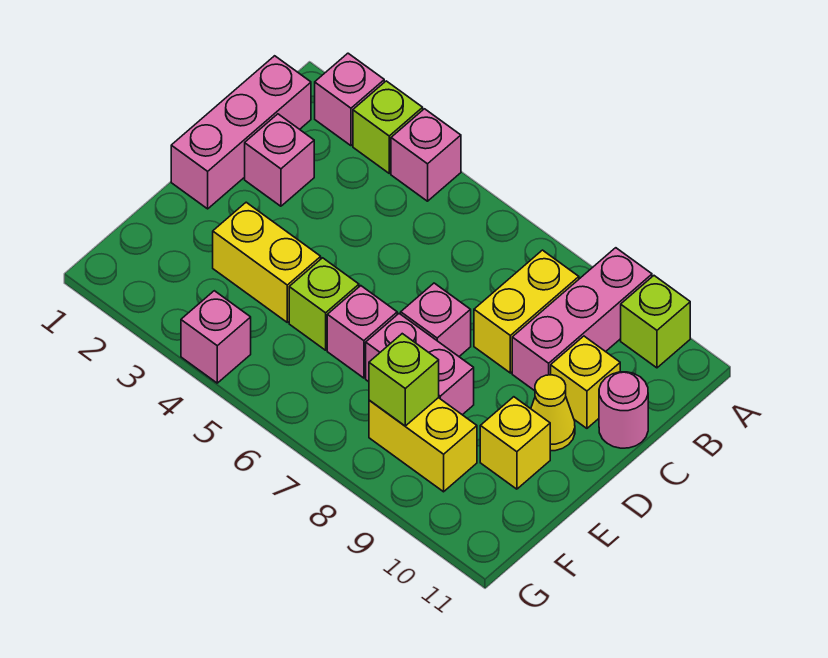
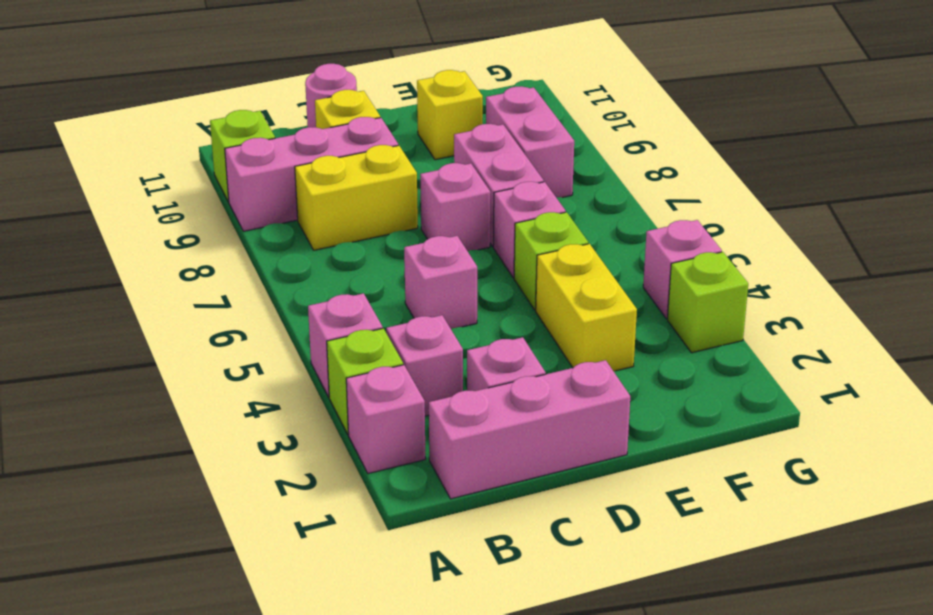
none -> pink brick B3 level 1
none -> pink brick C5 level 1
yellow cone D10 level 1 -> none
yellow brick F8:F9 level 1 -> pink brick F8:F9 level 1
lime brick F8 level 2 -> lime brick G3 level 1

